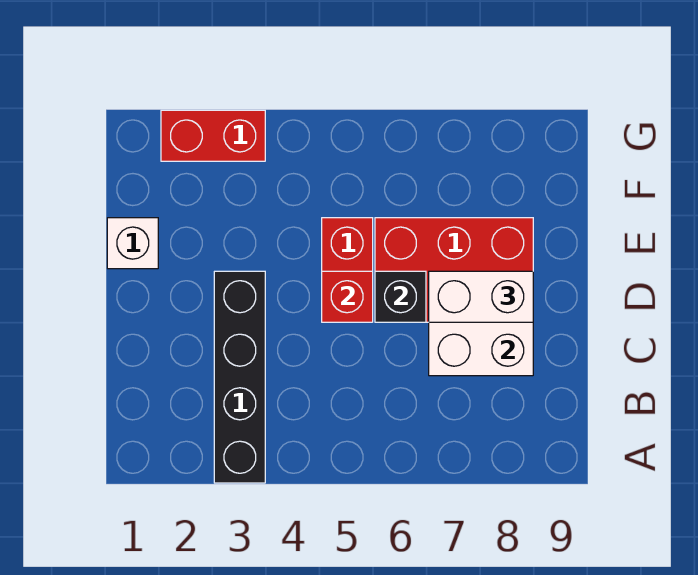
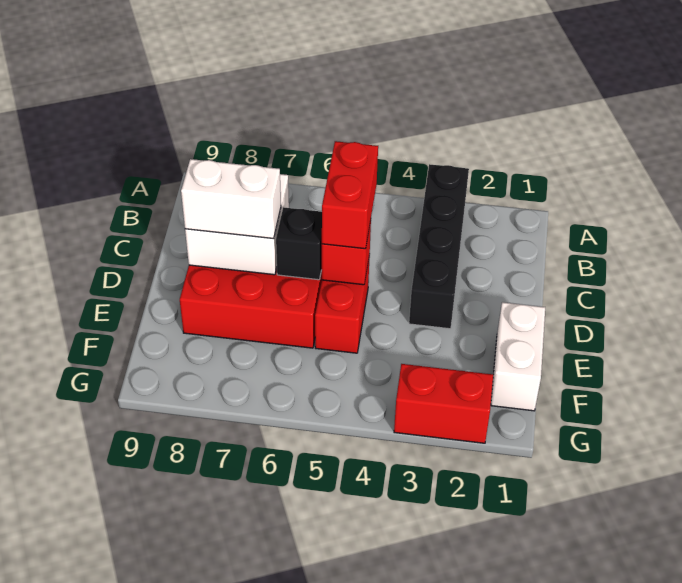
none -> red brick C5:D5 level 3
white brick E1 level 1 -> white brick E1:F1 level 1

